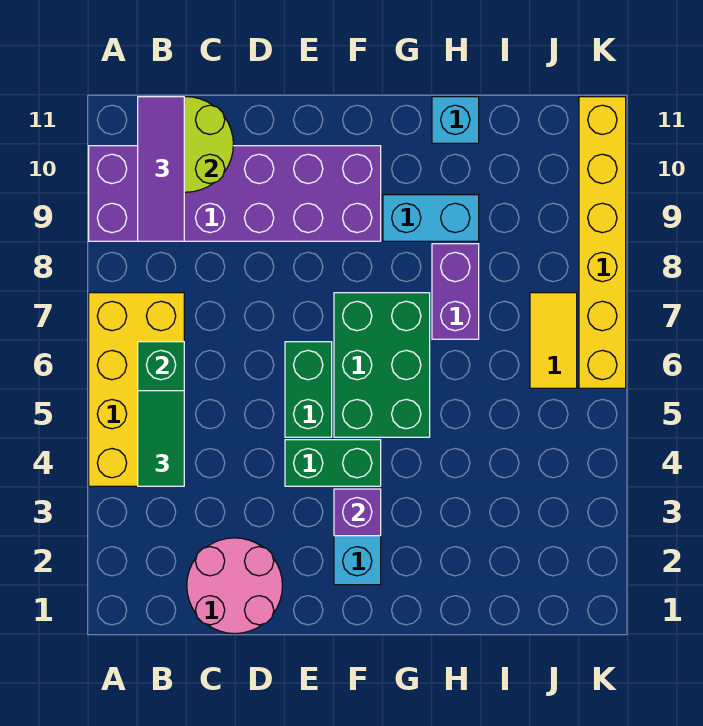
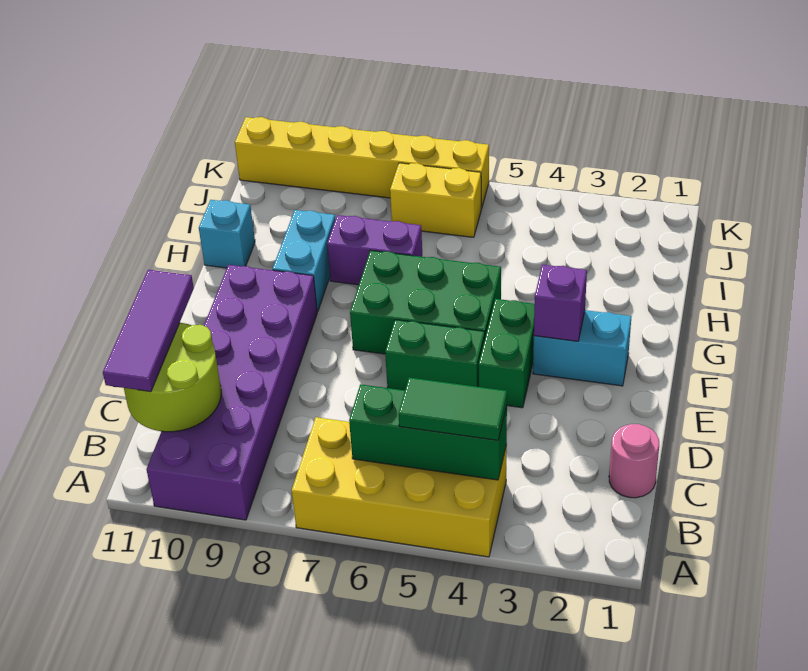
purple tile B9:B11 level 3 -> purple tile B11:D11 level 3
pink round brick C1:D2 level 1 -> pink round brick C1 level 1
yellow tile J6:J7 level 1 -> yellow brick J6:J7 level 1

